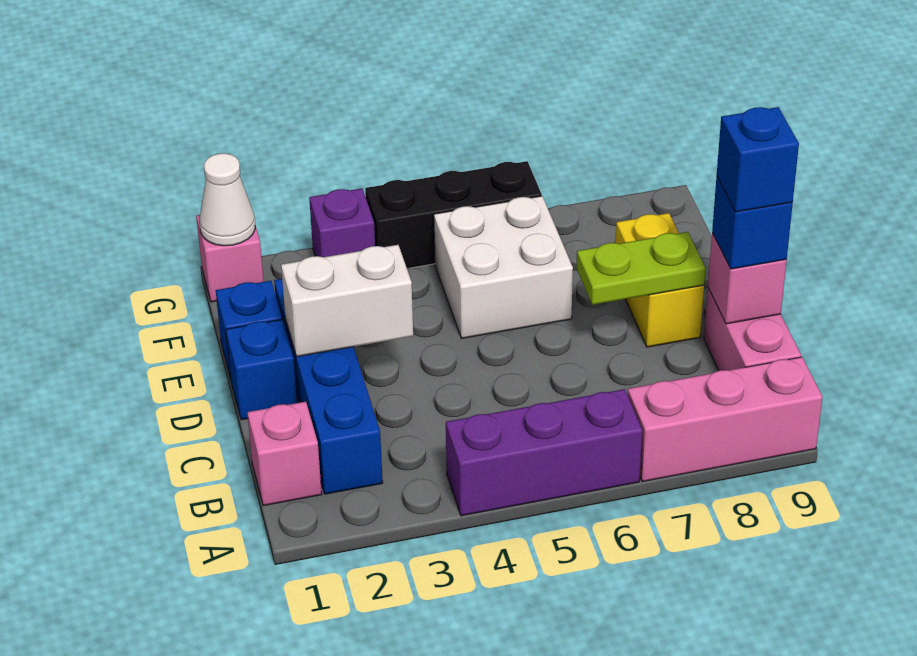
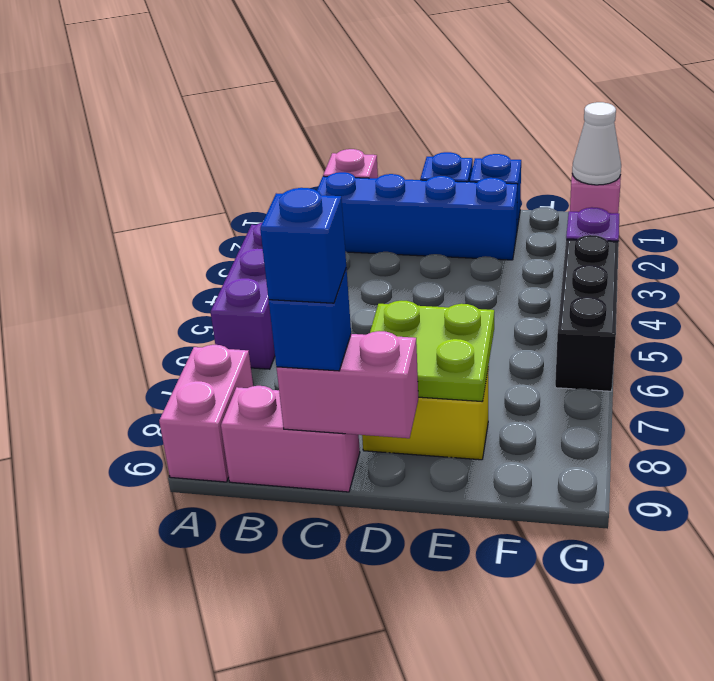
pink brick A7:A9 level 1 -> pink brick A8:A9 level 1
pink brick C9 level 2 -> pink brick C9:D9 level 2
white brick D2:D3 level 2 -> none
lime plate D7:D8 level 2 -> lime plate D7:E8 level 2
white brick E5:F6 level 1 -> none

